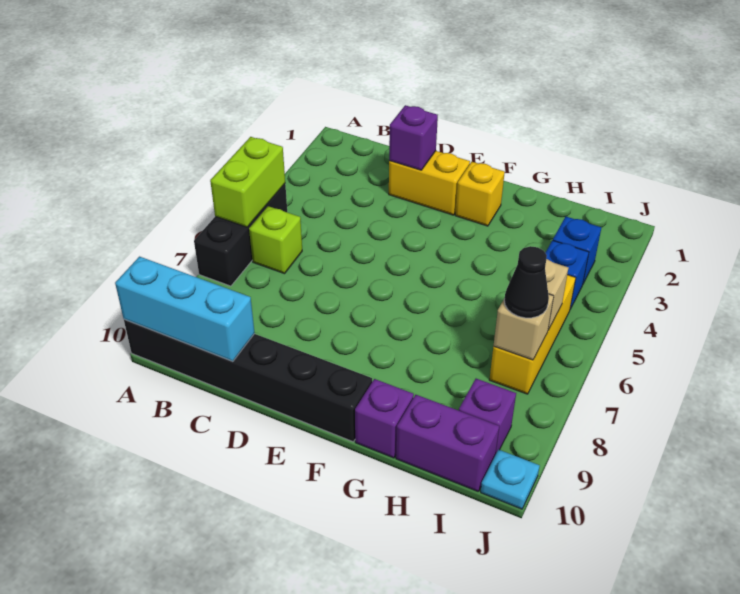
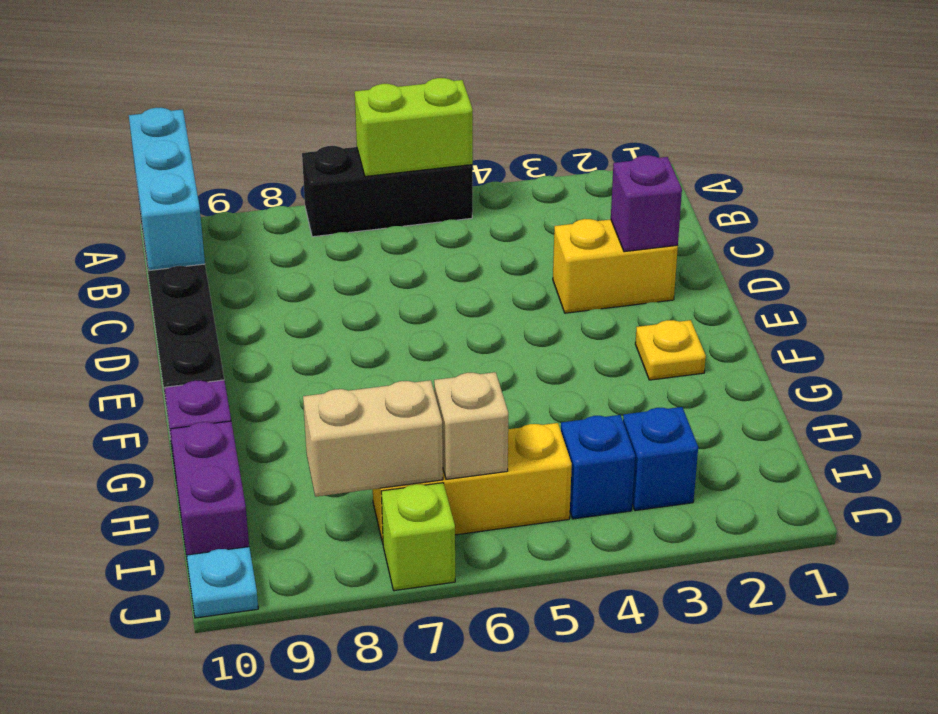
lime brick B6 level 1 -> lime brick J7 level 1
yellow brick D2:E2 level 1 -> yellow brick D2:D3 level 1
yellow brick F2 level 1 -> yellow plate F2 level 1
tan brick I7 level 2 -> tan brick I7:I8 level 2
black cone I7 level 3 -> none
purple brick I9 level 1 -> none

